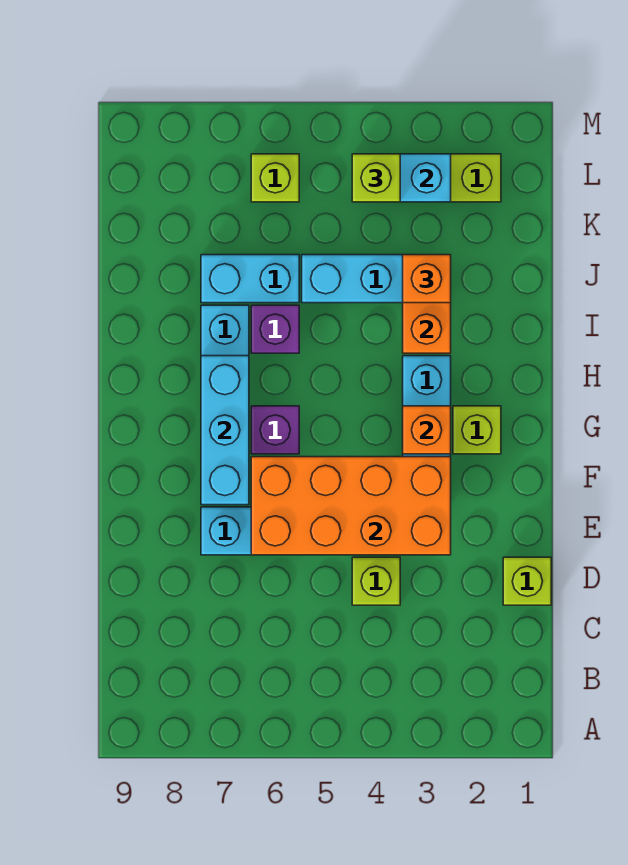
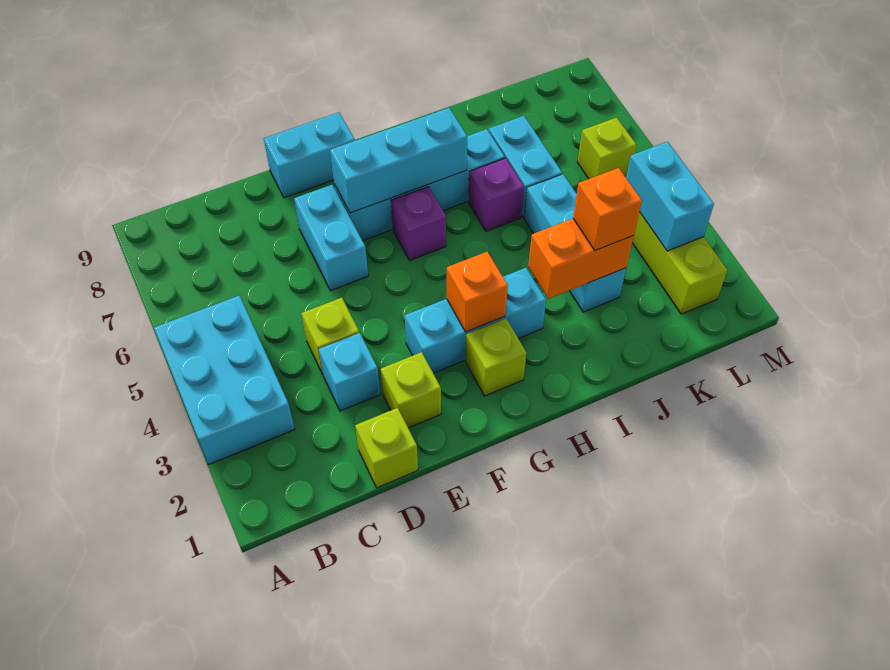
none -> cyan brick A3:B5 level 1
none -> cyan brick D3 level 1
orange brick E3:F6 level 2 -> none
none -> cyan brick E9:F9 level 1
lime brick L4 level 3 -> lime brick E2 level 1

